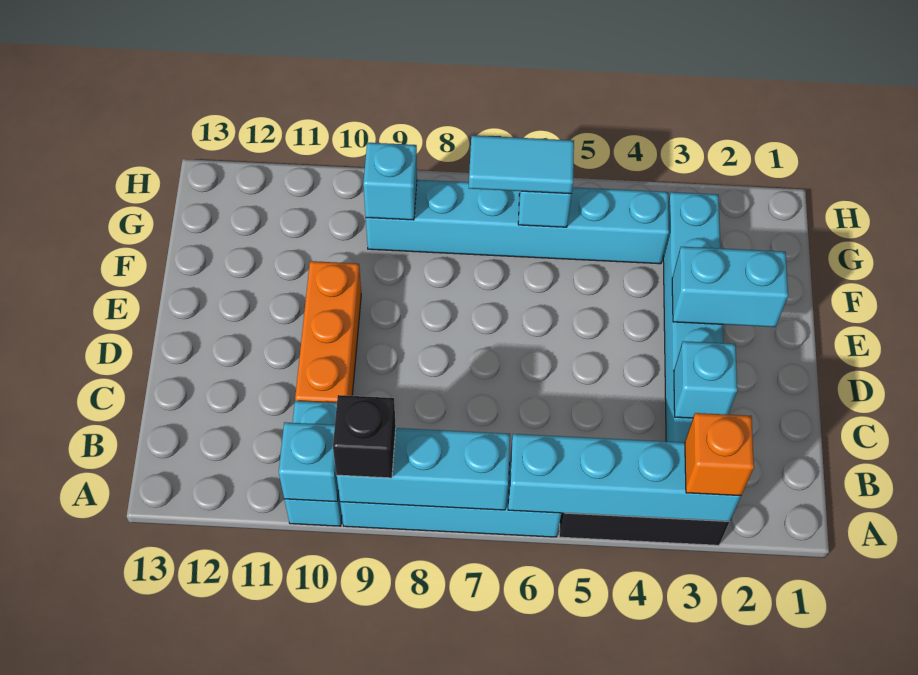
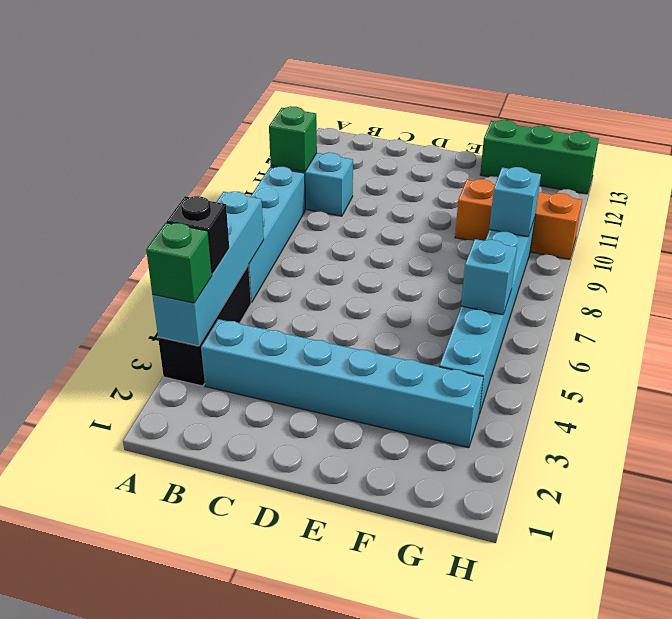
orange brick A3 level 3 -> green brick A3 level 3
cyan brick A7:A9 level 2 -> none
black brick A9 level 3 -> black brick A4 level 3
cyan brick A10 level 2 -> green brick A10 level 2
cyan brick C3 level 2 -> none
orange brick C10:E10 level 1 -> orange brick F10:H10 level 1
cyan brick E2:E3 level 2 -> none
none -> green brick F13:H13 level 1
cyan tile G6:G7 level 3 -> none

